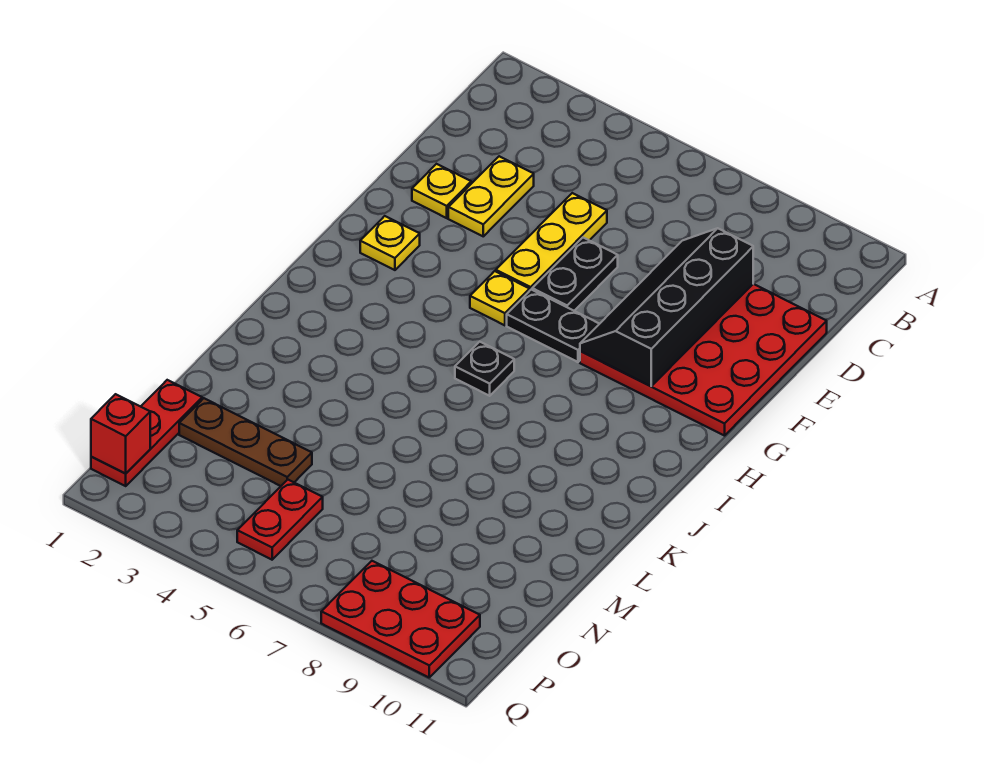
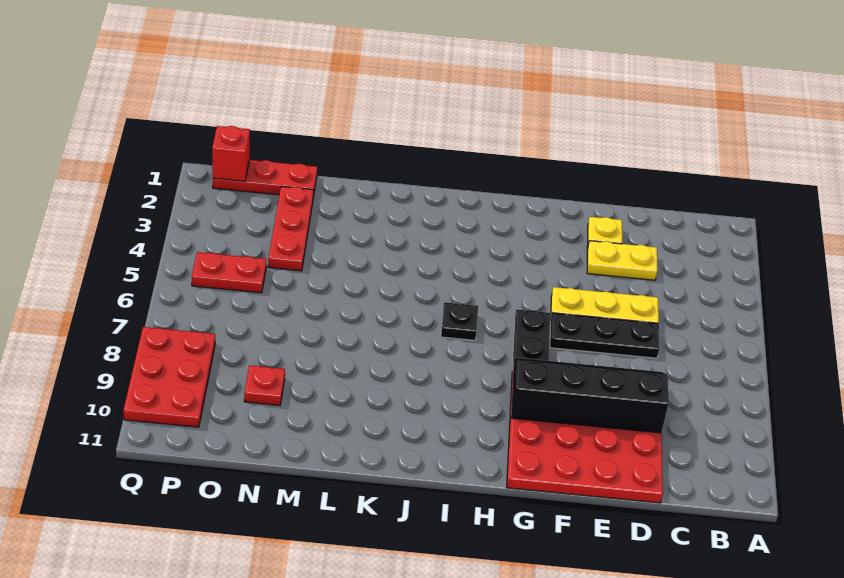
black plate E6:F6 level 1 -> black plate D6:F6 level 1
yellow plate G2 level 1 -> none
yellow plate G5 level 1 -> none
brown plate N2:N4 level 1 -> red plate N2:N4 level 1
none -> red plate N9 level 1

